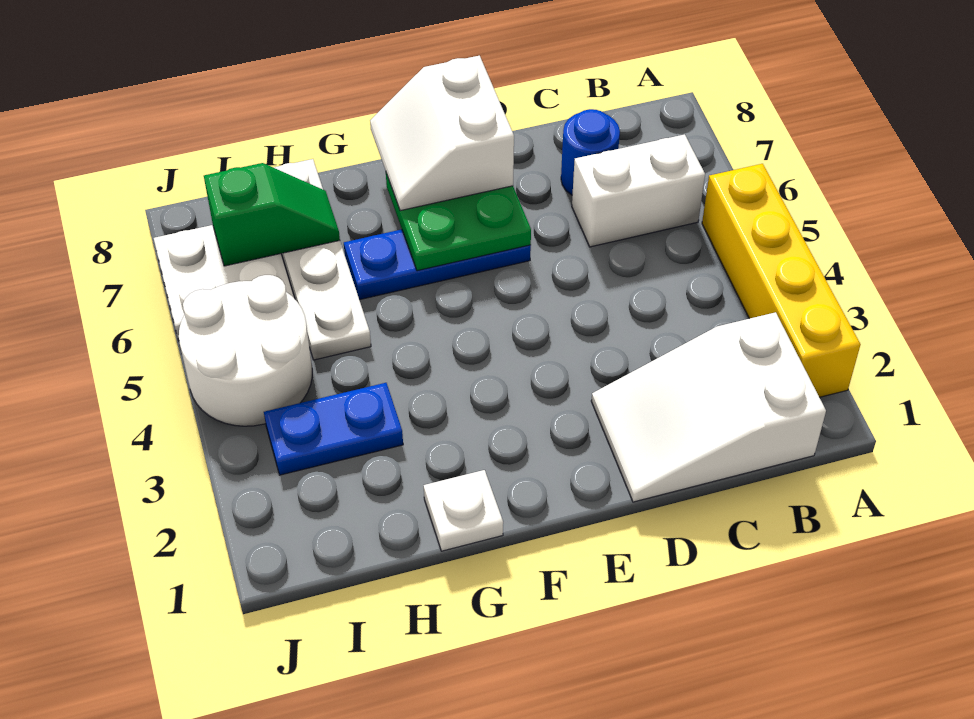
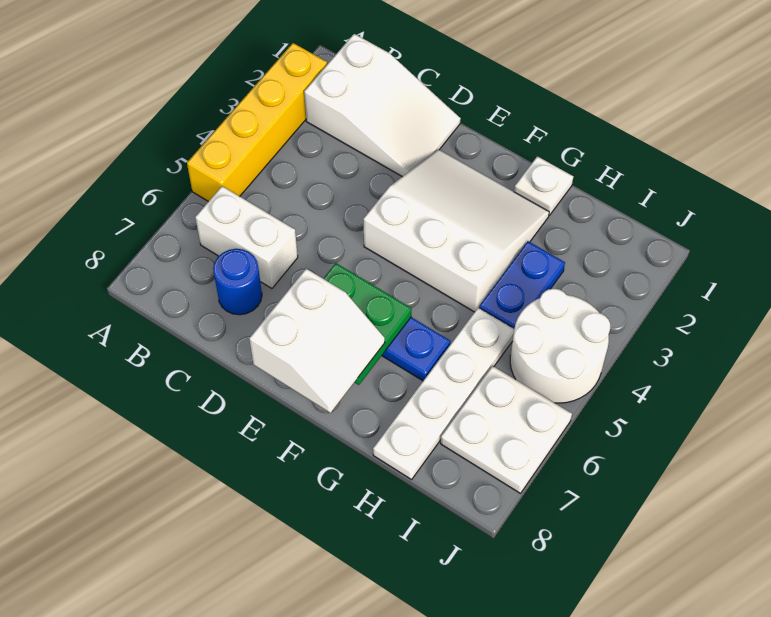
none -> white slope E2:G4 level 1 top 4
blue plate H3:I3 level 1 -> blue plate H3:H4 level 1
green slope H7:I7 level 2 top I -> none

